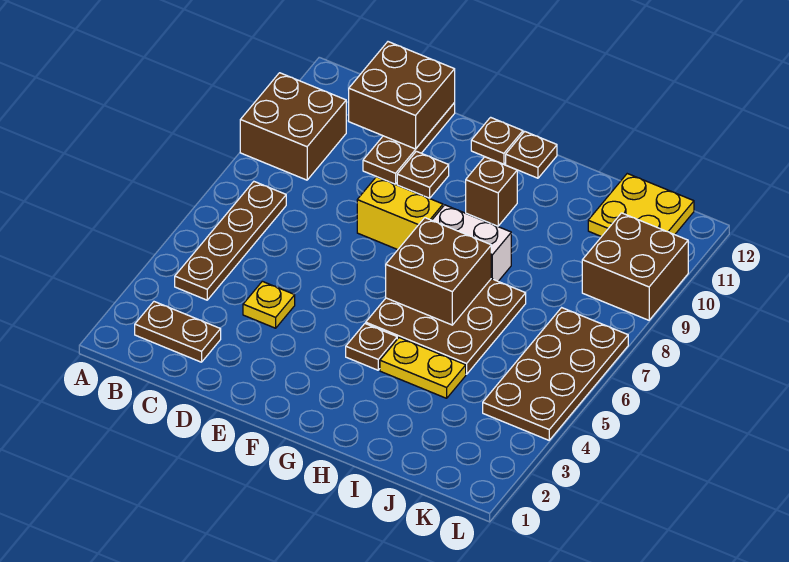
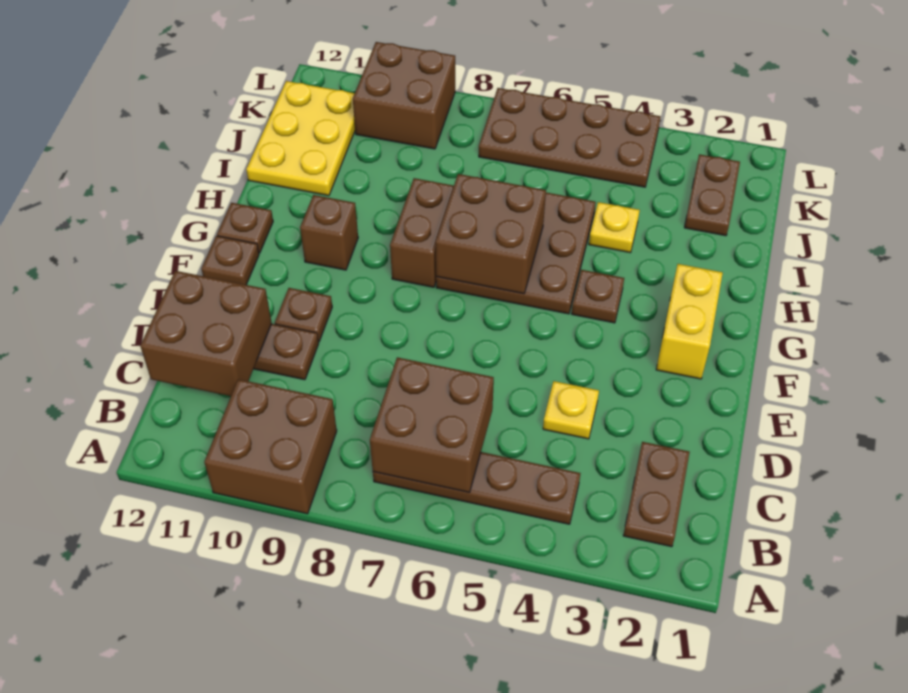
none -> brown brick B6:C7 level 2
yellow brick E8:F8 level 1 -> yellow brick F2:G2 level 1
white brick G8:H8 level 1 -> brown brick G8:H8 level 1
yellow plate H4:I4 level 1 -> yellow plate I4 level 1
none -> brown plate J2:K2 level 1
yellow plate J11:K12 level 1 -> yellow plate I11:K12 level 1

